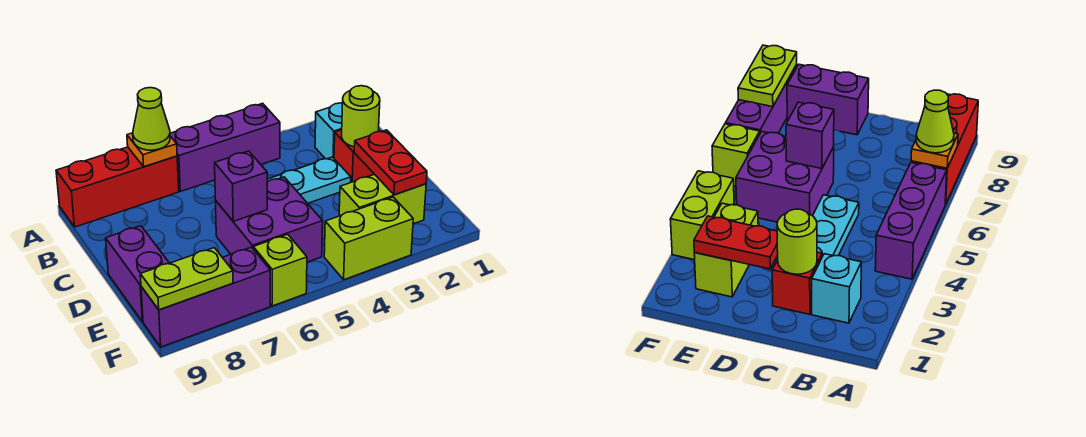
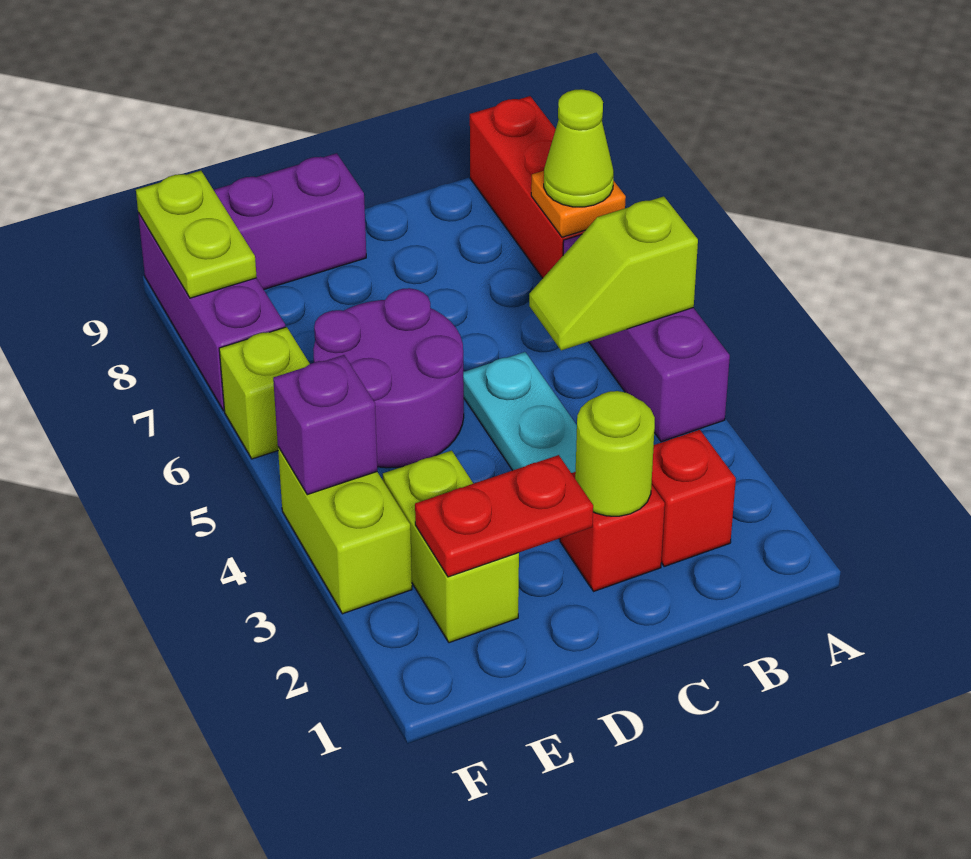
none -> lime slope A5:B5 level 2 top A
cyan brick B2 level 1 -> red brick B2 level 1
purple brick D5:E6 level 1 -> purple round brick D5:E6 level 1
purple brick D6 level 2 -> purple brick F4 level 2

